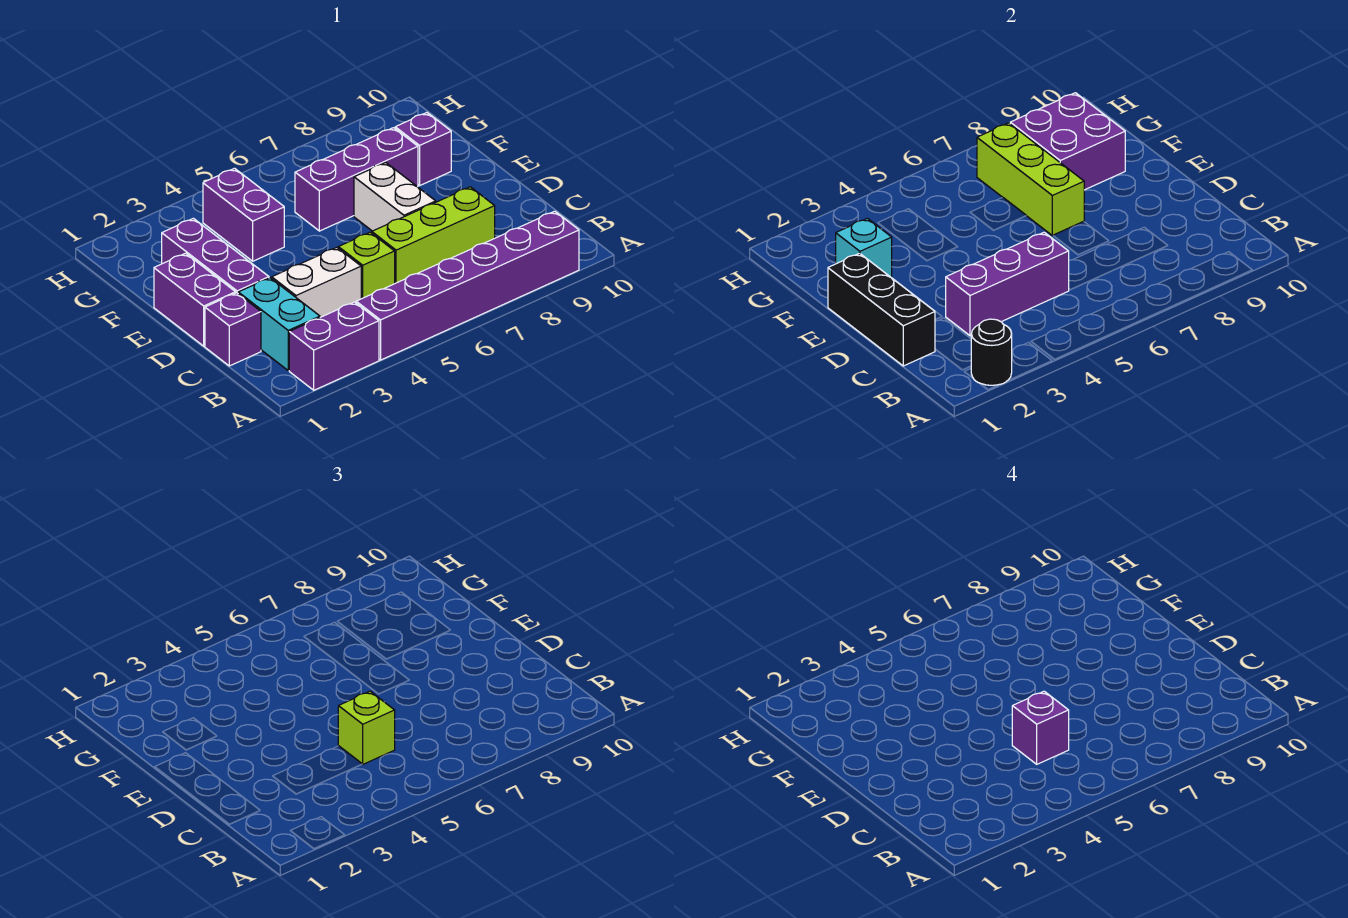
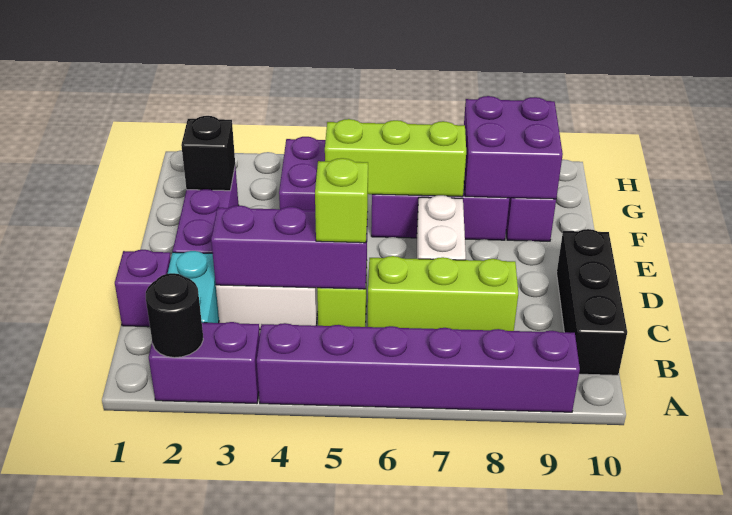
black brick C1:E1 level 2 -> black brick B10:D10 level 1
purple brick C5 level 4 -> none
purple brick D1:E1 level 1 -> none
lime brick E7:G7 level 2 -> lime brick F5:F7 level 2
cyan brick F2 level 2 -> black brick F2 level 2

